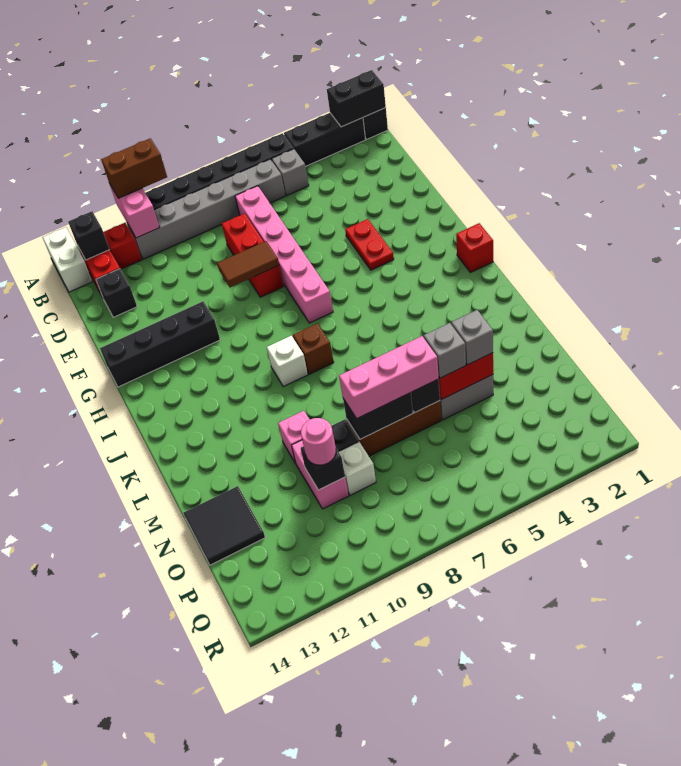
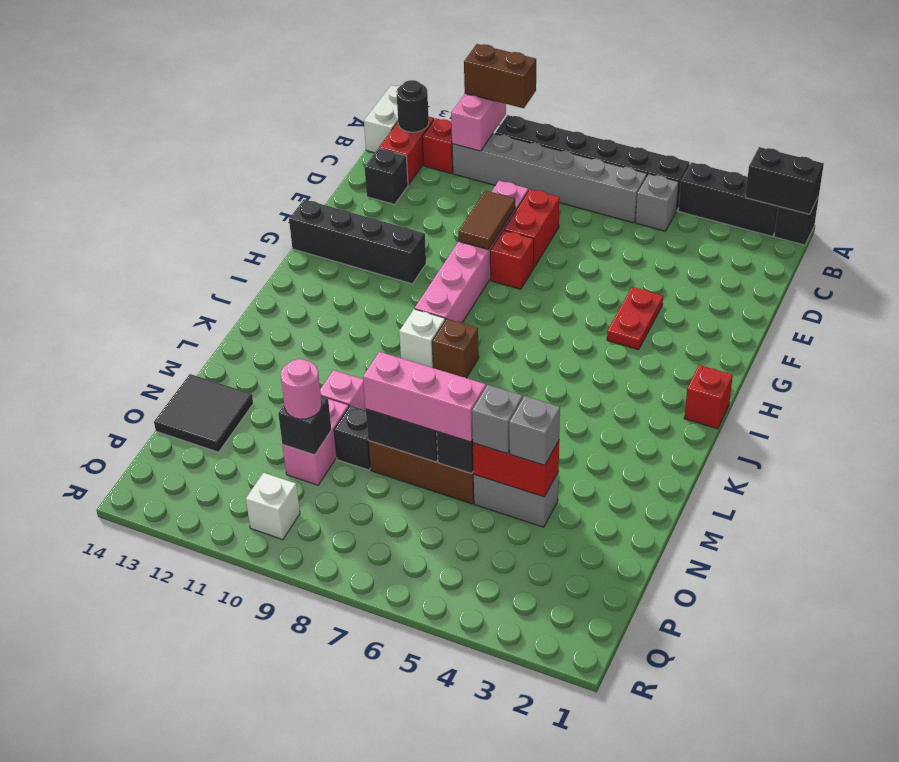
black brick B13 level 2 -> black round brick B13 level 2
pink brick C7:H7 level 1 -> pink brick D9:I9 level 1
brown tile F8:F9 level 2 -> brown tile E9:F9 level 2
white brick O9 level 1 -> white brick Q10 level 1

